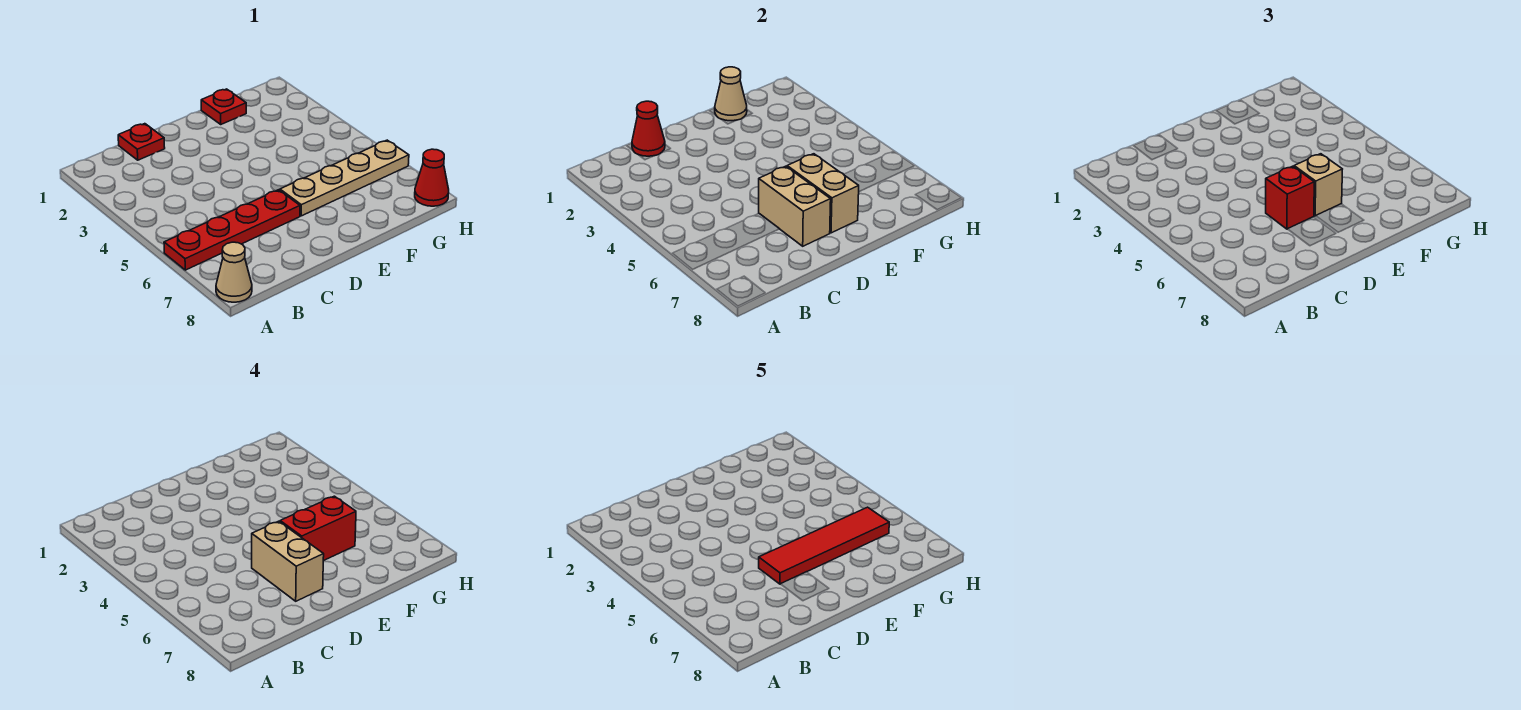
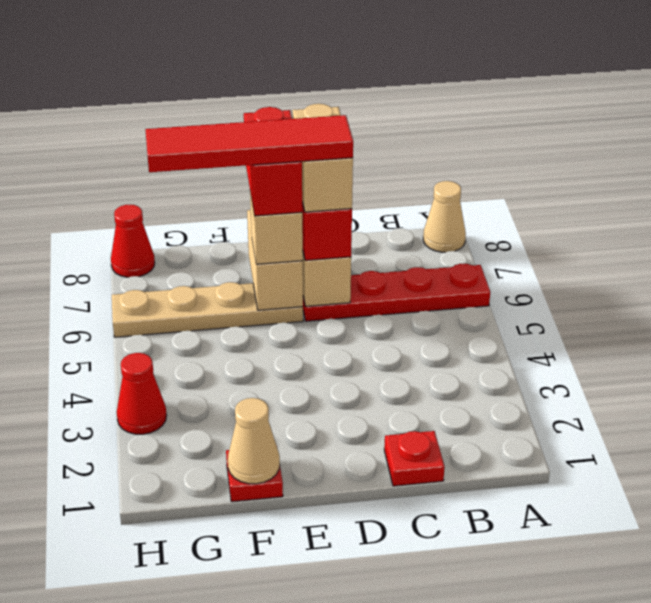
red cone C1 level 2 -> red cone H3 level 1
red brick E6:F6 level 4 -> red brick E6:E7 level 4

